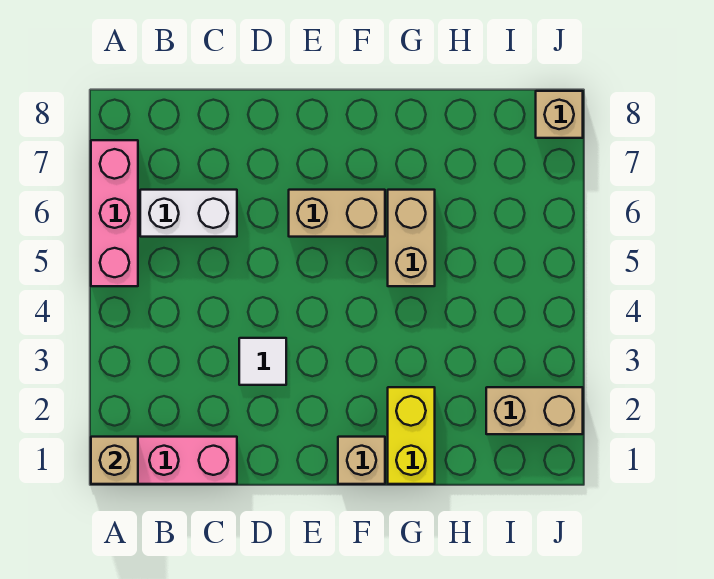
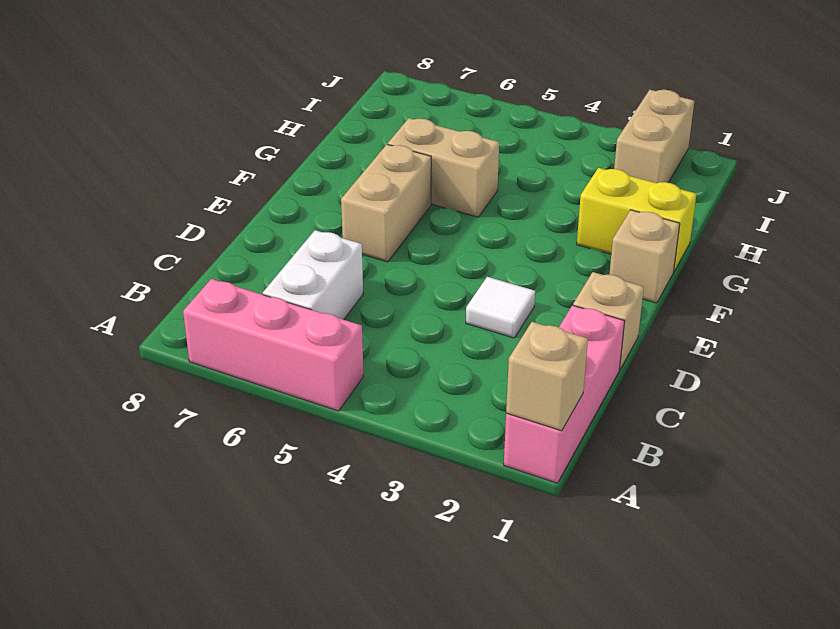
tan brick J8 level 1 -> tan brick D1 level 1

